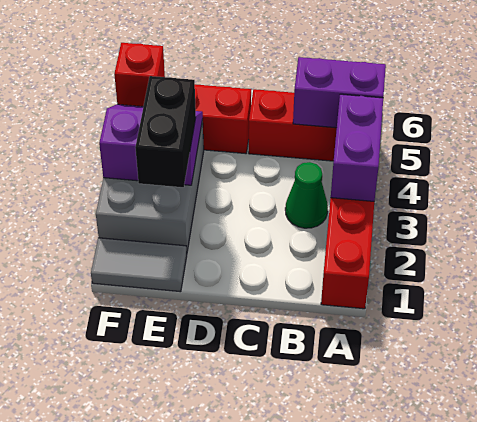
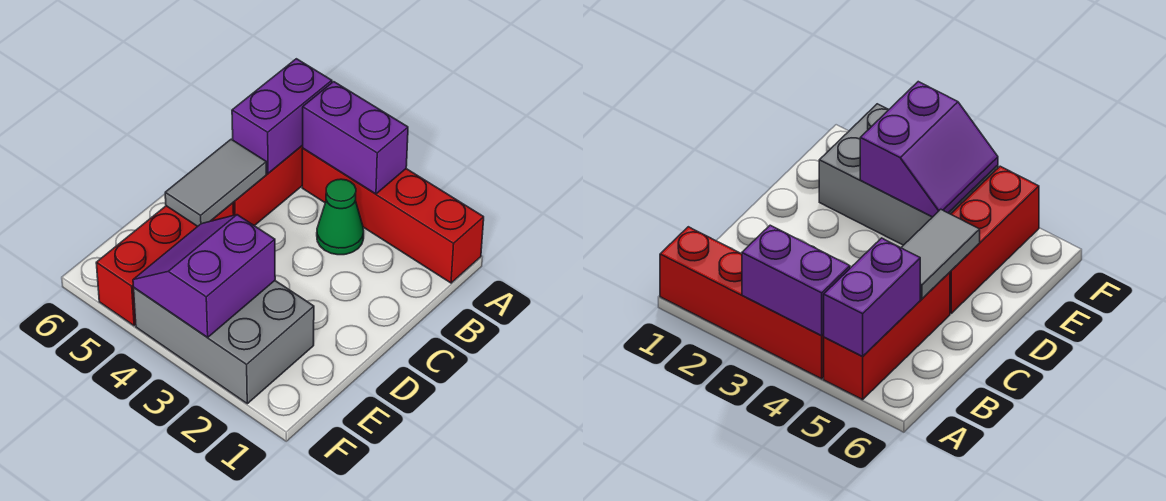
grey tile E1:F1 level 1 -> grey tile C5:D5 level 2
black brick E2:E3 level 3 -> none
red brick F5 level 2 -> none

